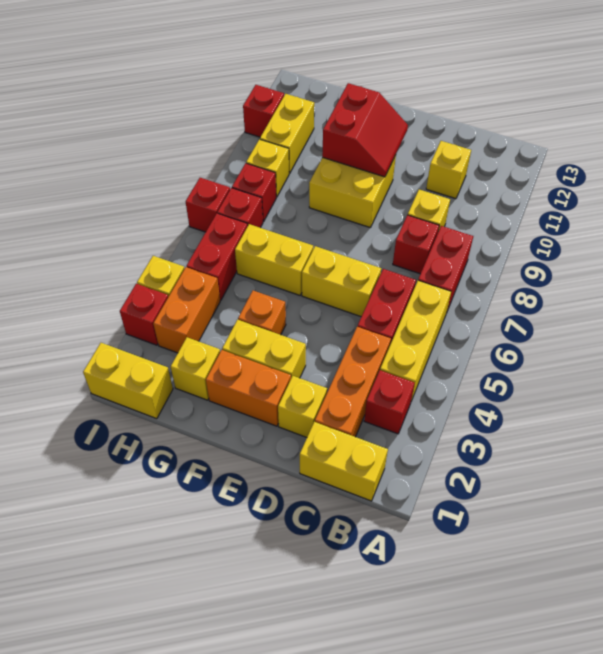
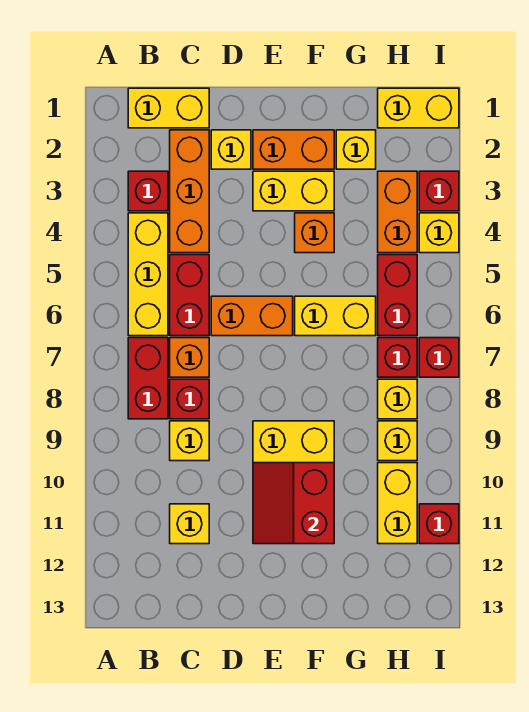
none -> orange brick C7 level 1
yellow brick D6:E6 level 1 -> orange brick D6:E6 level 1
red brick H8 level 1 -> yellow brick H8 level 1

